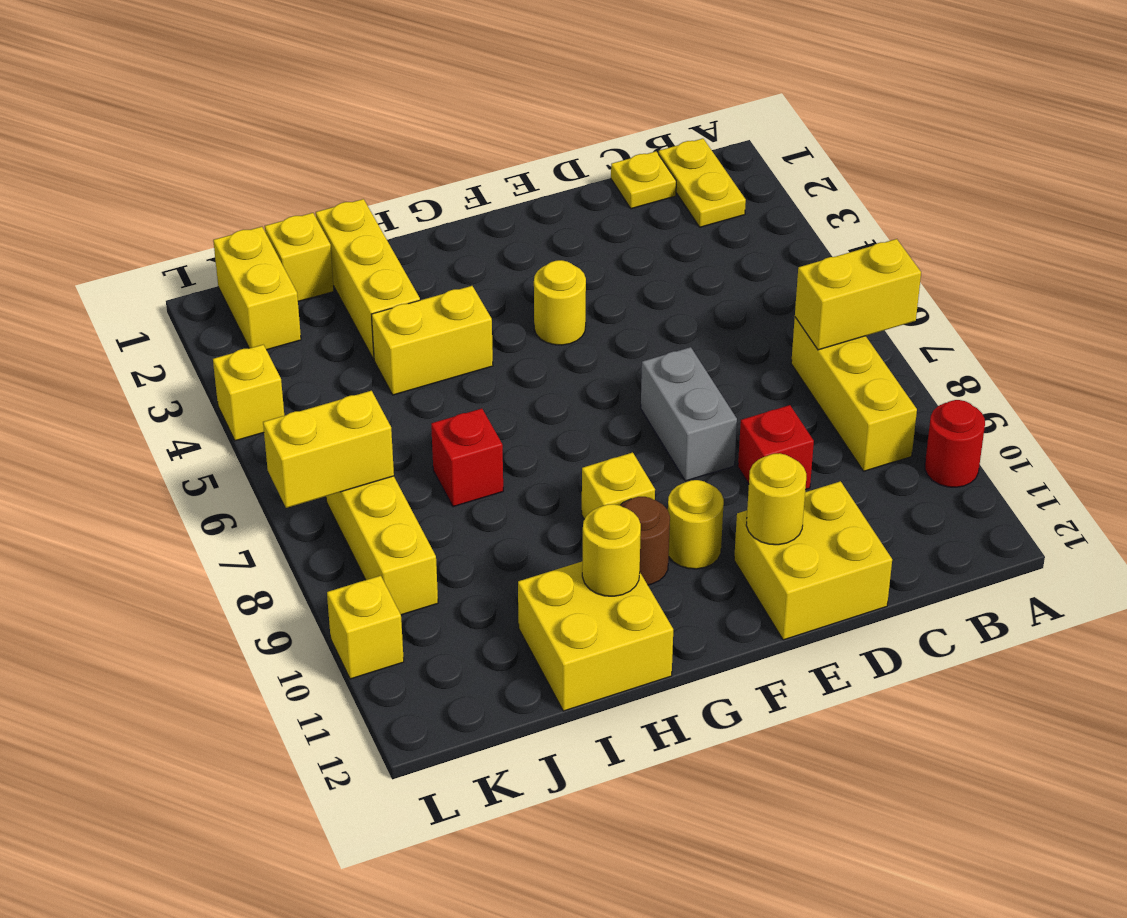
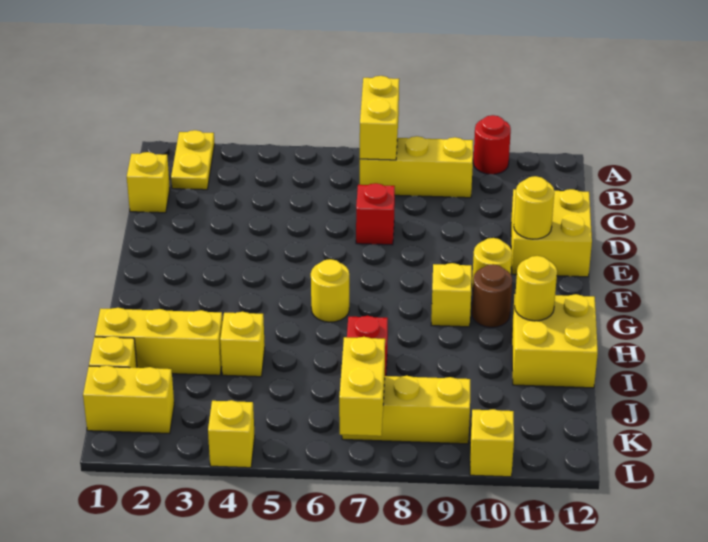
yellow plate B1:B2 level 1 -> yellow plate A2:B2 level 1
yellow plate C1 level 1 -> yellow brick C1 level 1
red brick D9 level 1 -> red brick D7 level 1
grey brick E7:E8 level 1 -> none
yellow round brick F4 level 1 -> yellow round brick G6 level 1
yellow brick H4:I4 level 1 -> yellow brick I4 level 1

